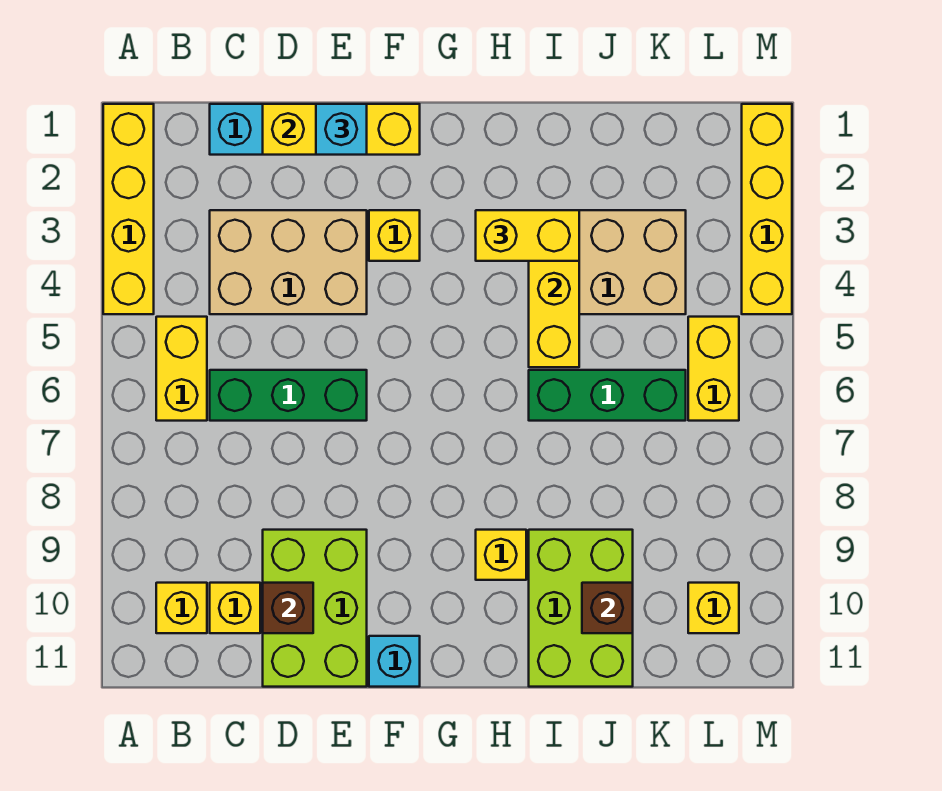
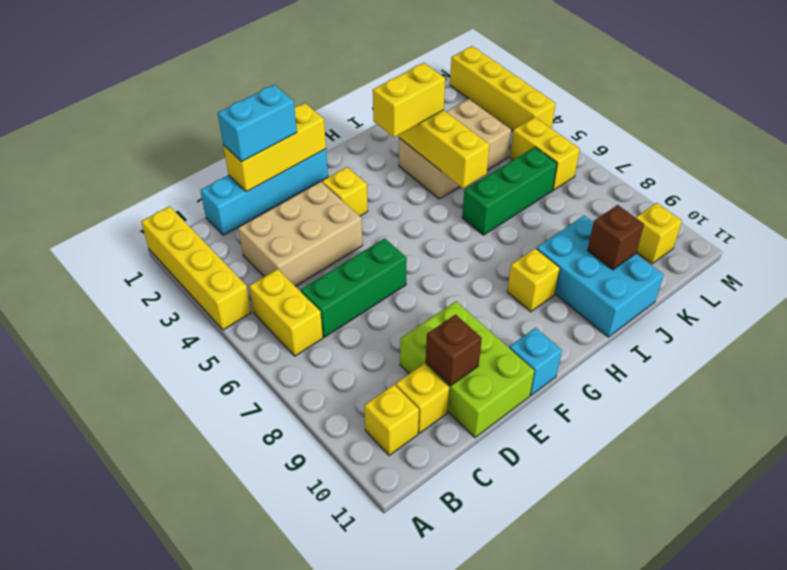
cyan brick E1 level 3 -> cyan brick D1:E1 level 3
lime brick I9:J11 level 1 -> cyan brick I9:J11 level 1

